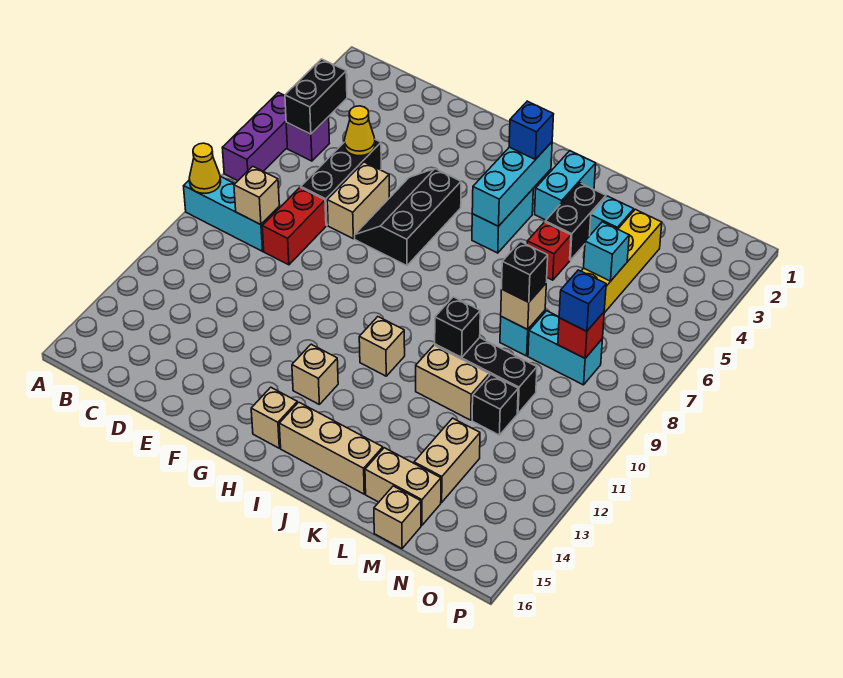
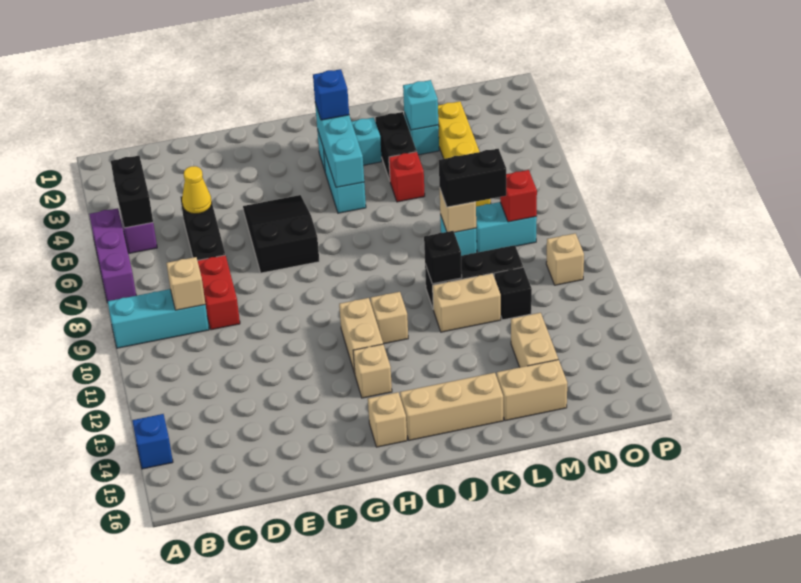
yellow cone A9 level 2 -> none
tan brick E6:E7 level 1 -> tan brick H11:H12 level 1
black slope F5:G7 level 1 top G -> black slope F5:G7 level 1 top 7
cyan brick J2:J3 level 1 -> cyan brick I3:J3 level 1
black brick L8 level 3 -> black brick L8:M8 level 3
cyan brick M5 level 2 -> cyan brick L3 level 2
tan brick M16 level 1 -> tan brick O10 level 1
blue brick N8 level 3 -> blue brick A14 level 1

